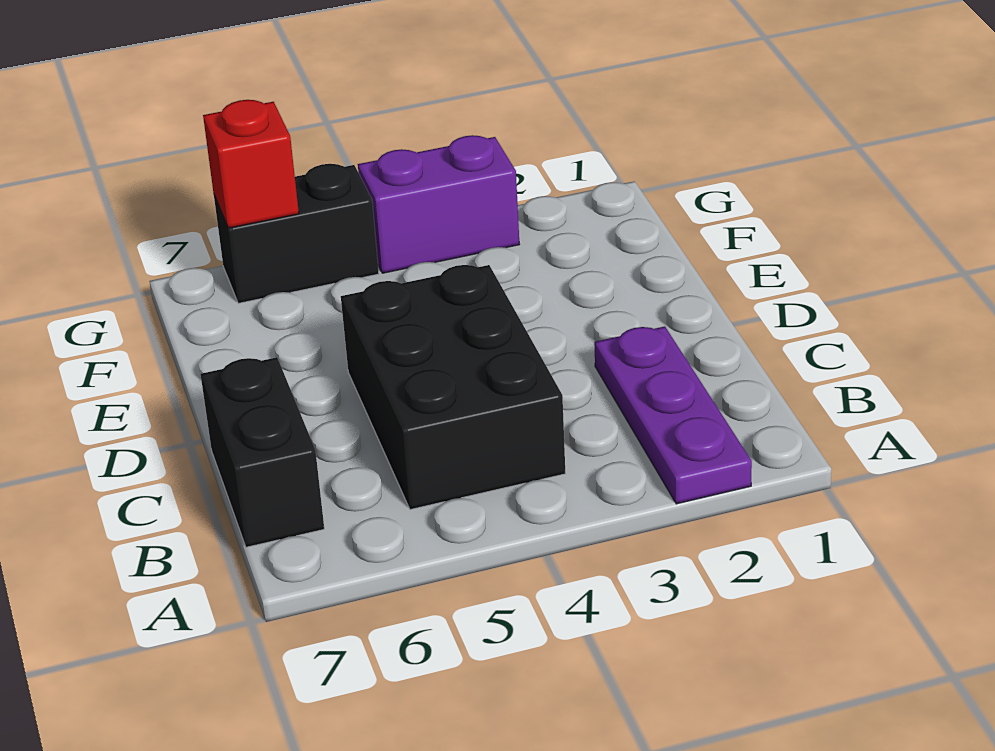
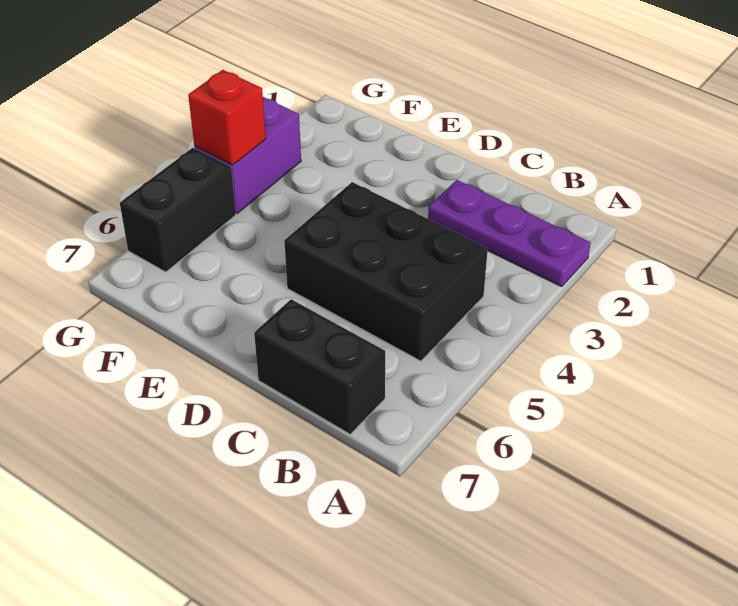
red brick G6 level 2 -> red brick G4 level 2

